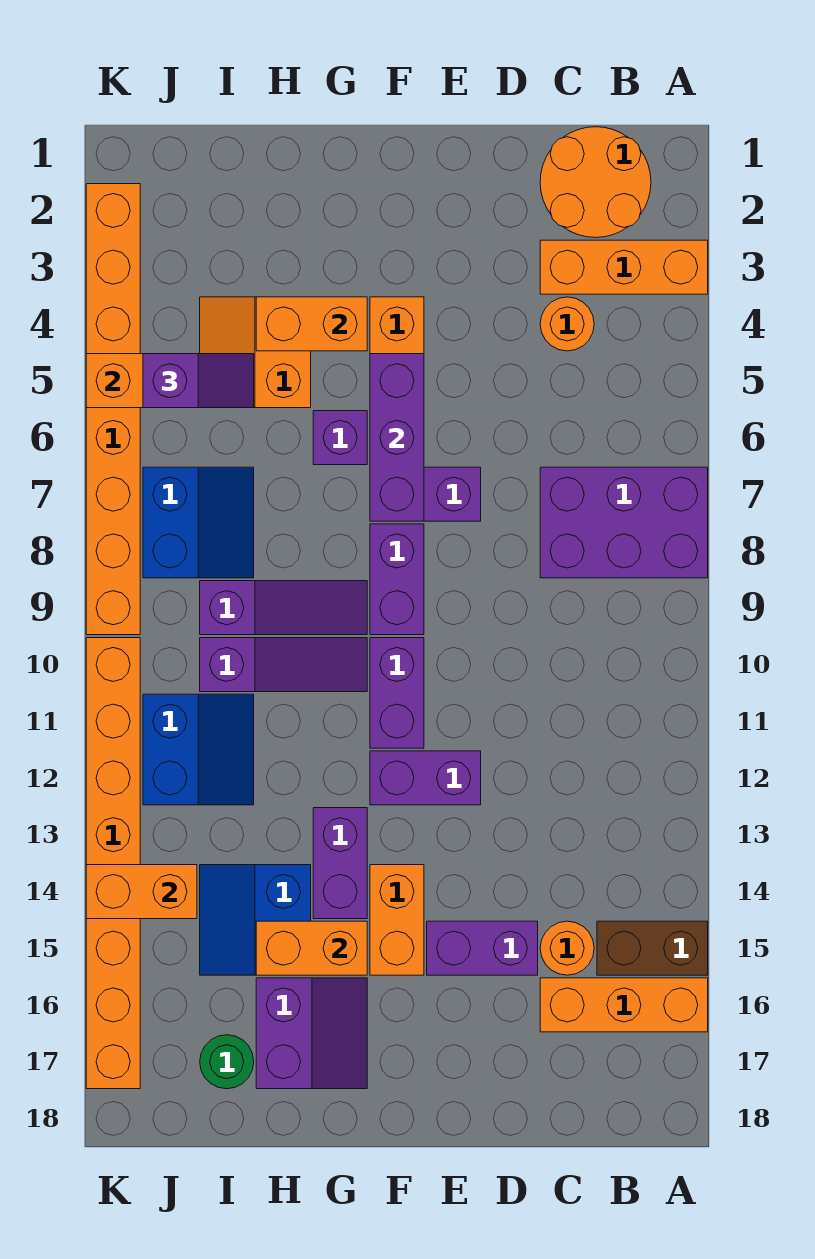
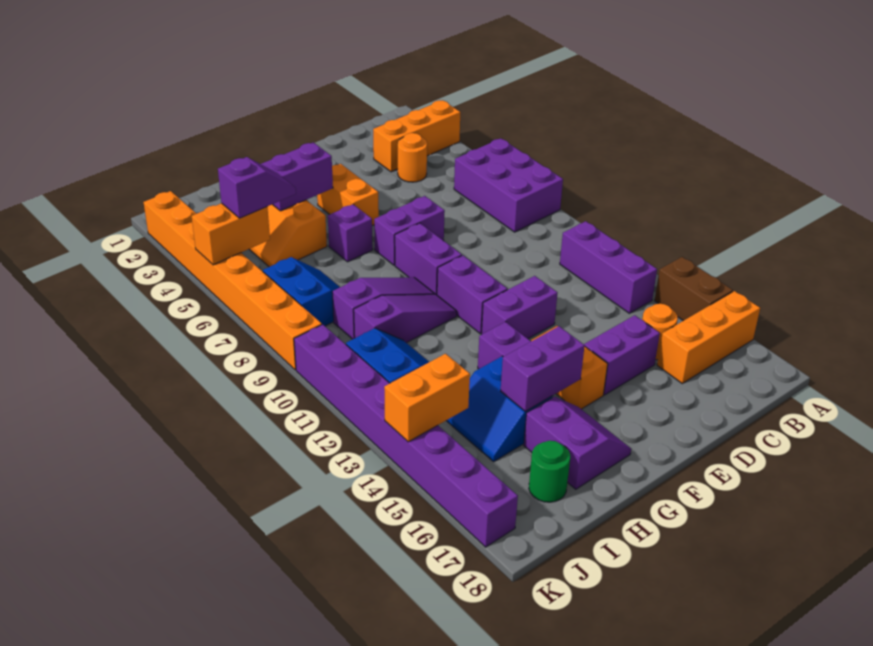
purple brick A7:C8 level 1 -> purple brick A6:B8 level 1
brown brick A15:B15 level 1 -> brown brick A14:A15 level 1
orange round brick B1:C2 level 1 -> none
purple brick F5:F7 level 2 -> purple brick B11:B13 level 1
orange brick G4:H4 level 2 -> purple brick G4:H4 level 2
orange brick G15:H15 level 2 -> purple brick G15:H15 level 2
orange brick K10:K17 level 1 -> purple brick K10:K17 level 1

